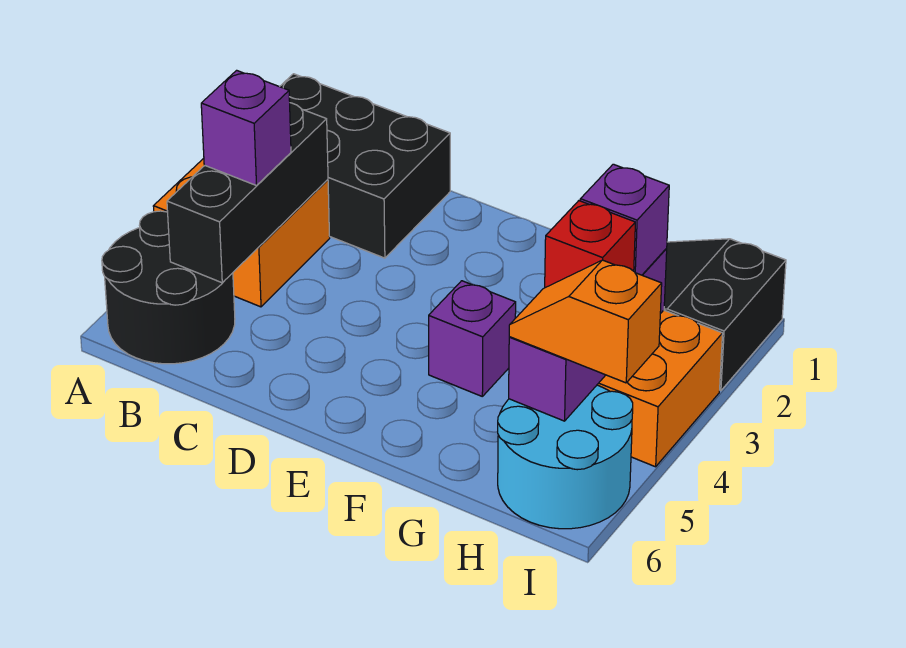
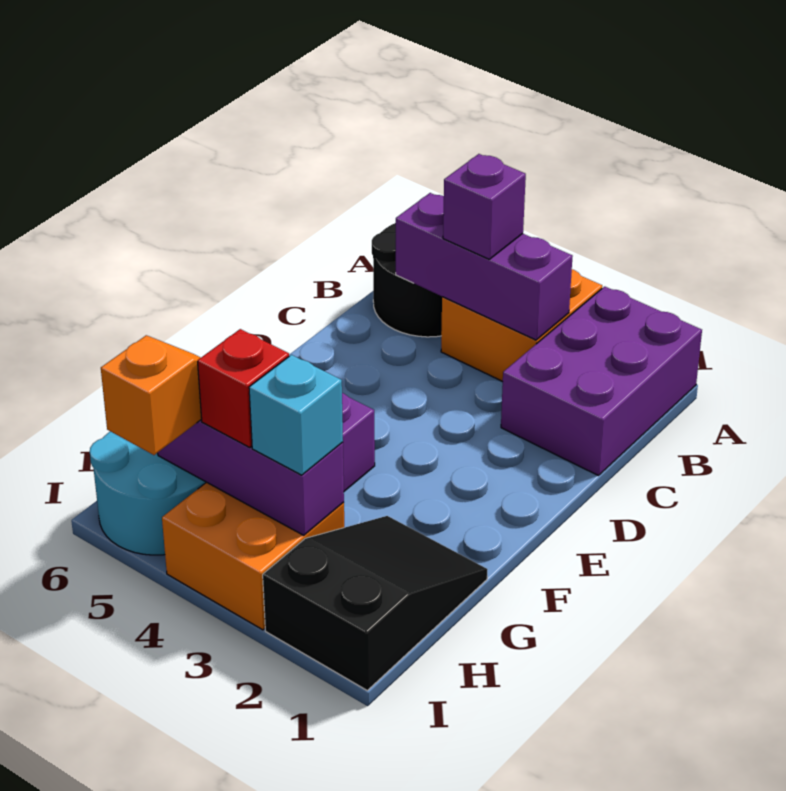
black brick A1:C2 level 1 -> purple brick A1:C2 level 1
black brick B3:B5 level 2 -> purple brick B3:B5 level 2
purple brick H3 level 3 -> cyan brick H3 level 3

